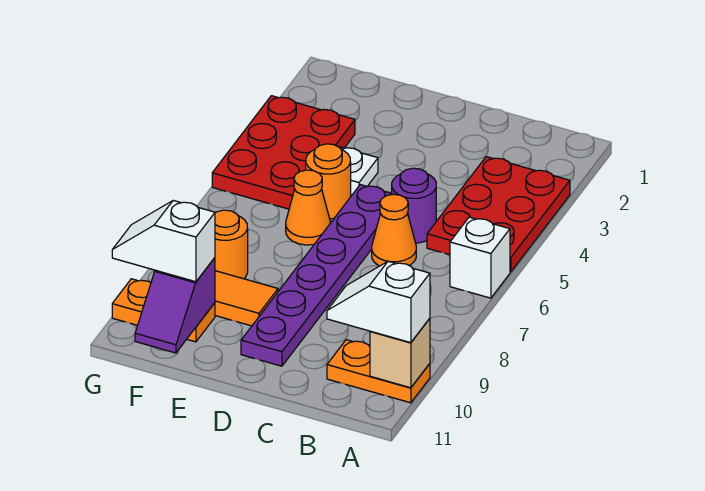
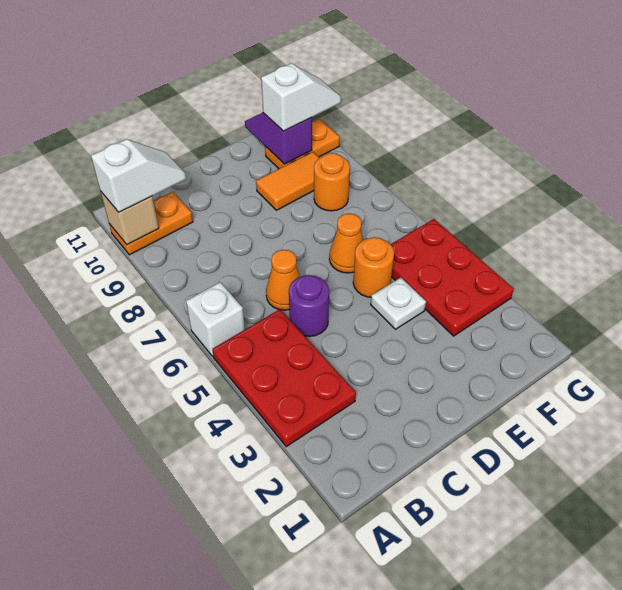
purple plate D5:D10 level 1 -> none

